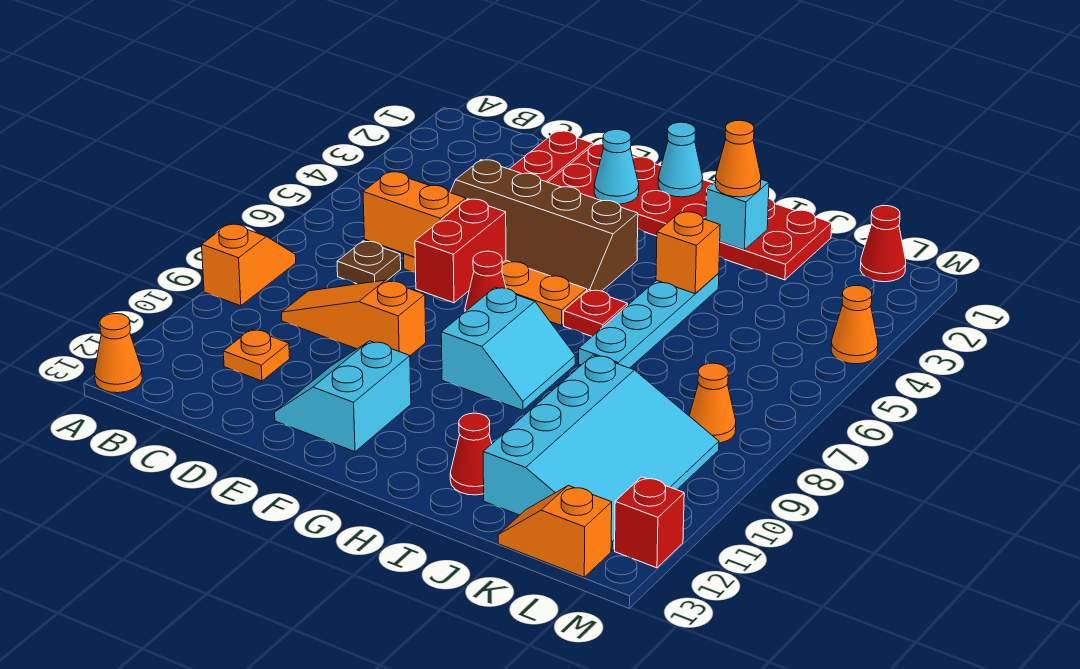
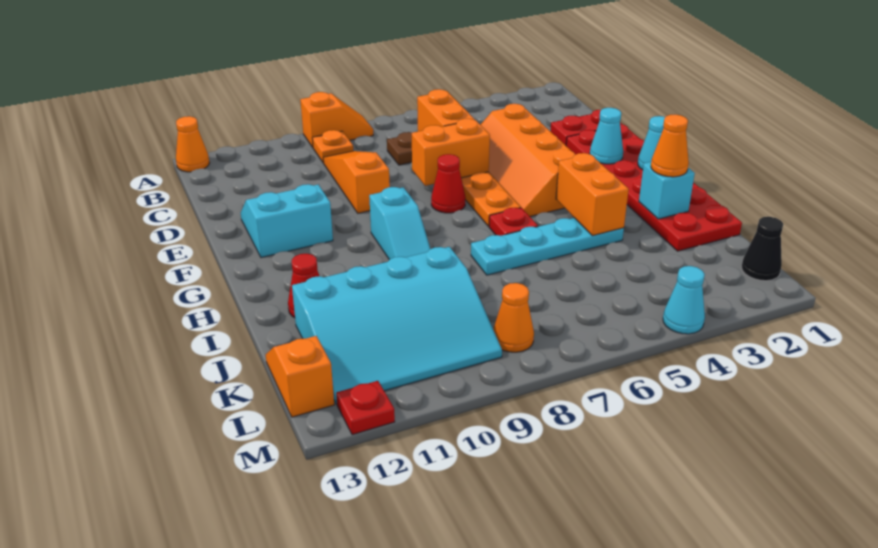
orange plate C11 level 1 -> orange plate B9 level 1
brown slope D4:G5 level 1 top 4 -> orange slope D4:G5 level 1 top 4
red brick E6:E7 level 2 -> orange brick E6:E7 level 2
cyan slope G8:H9 level 1 top G -> cyan slope G9:H9 level 1 top G
orange brick I4 level 2 -> orange brick H4:I4 level 2
red cone L1 level 1 -> black cone L1 level 1
orange cone M4 level 1 -> cyan cone M4 level 1
red brick M12 level 1 -> red plate M12 level 1

